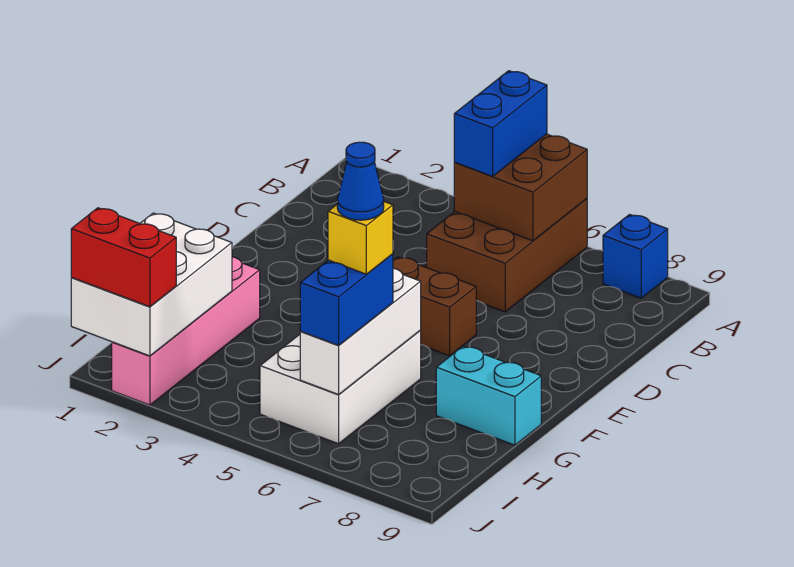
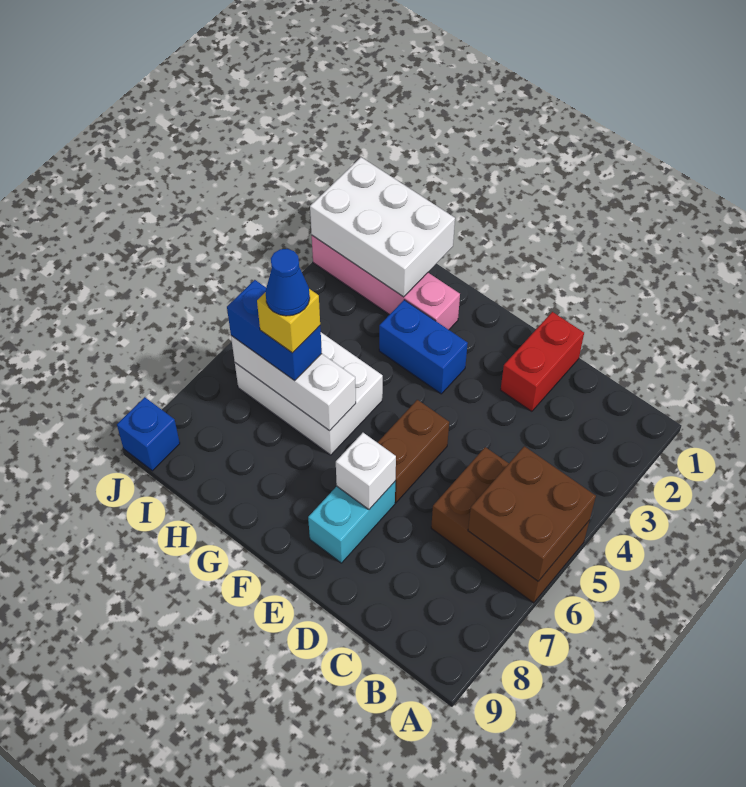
blue brick A5:B5 level 3 -> blue brick F3:G3 level 1
blue brick A8 level 1 -> blue brick J9 level 1
none -> white brick E7 level 2
cyan brick G8:G9 level 1 -> cyan brick E7:E8 level 1
red brick J1:J2 level 3 -> red brick D1:D2 level 1

